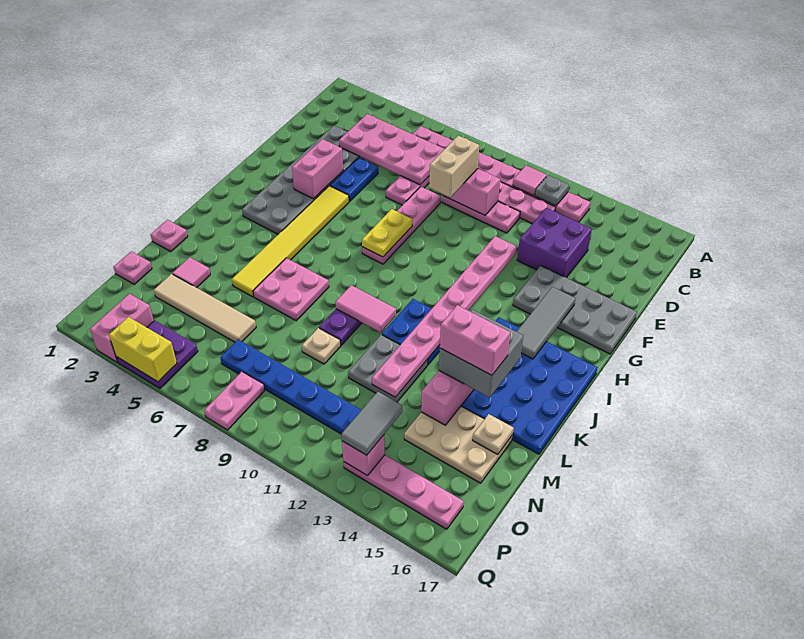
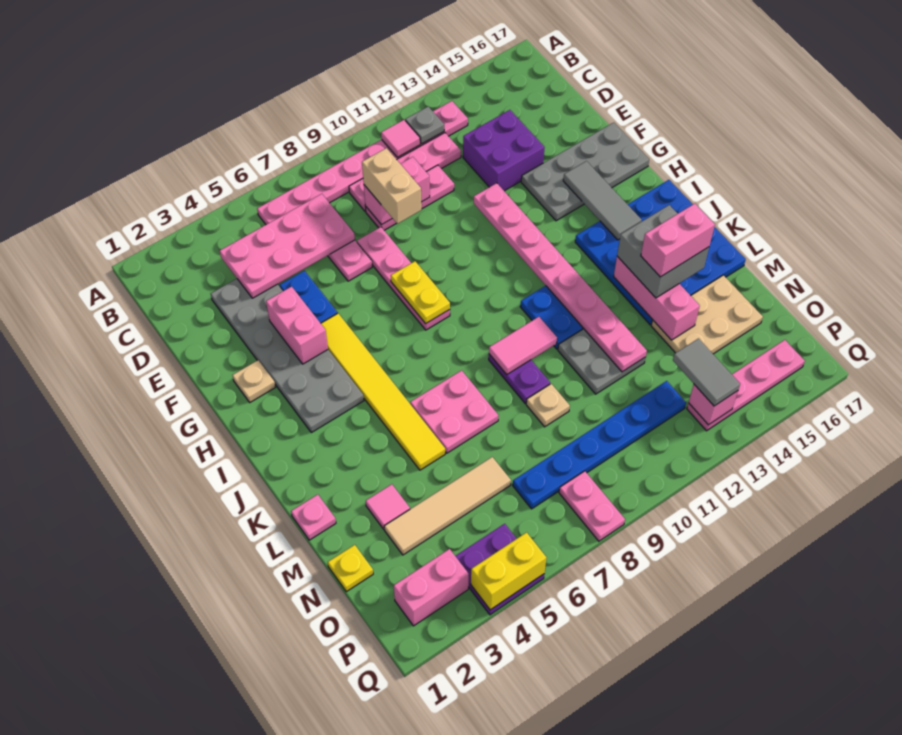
tan plate M16 level 2 -> tan plate G2 level 1
pink plate N1 level 1 -> yellow plate N1 level 1
pink brick P3:Q3 level 1 -> pink brick P2:P3 level 1

